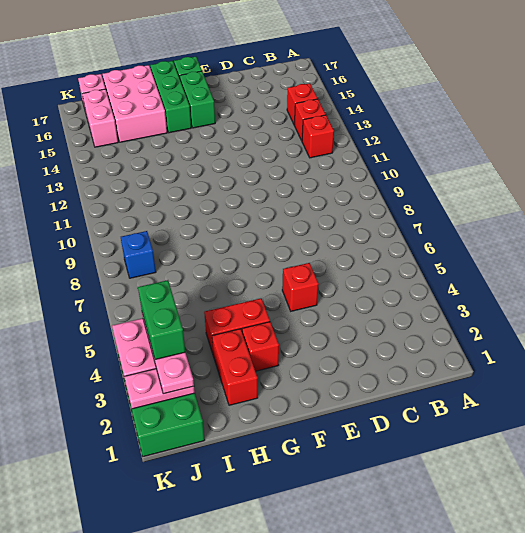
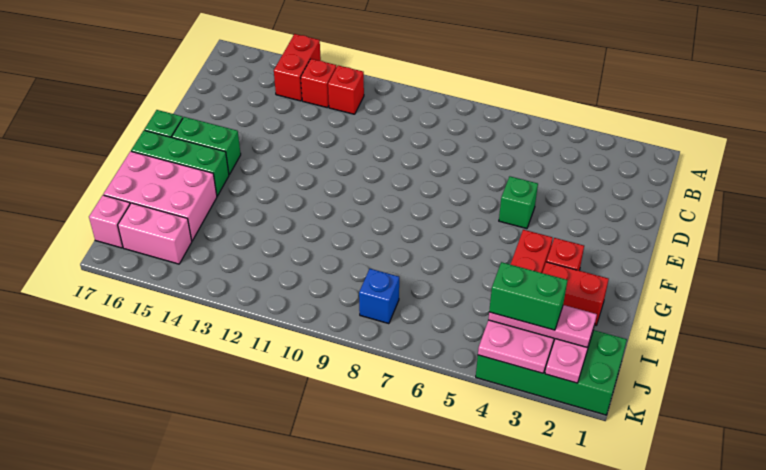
red brick B14 level 1 -> red brick A14:B14 level 1
red brick E5 level 1 -> green brick E5 level 1

